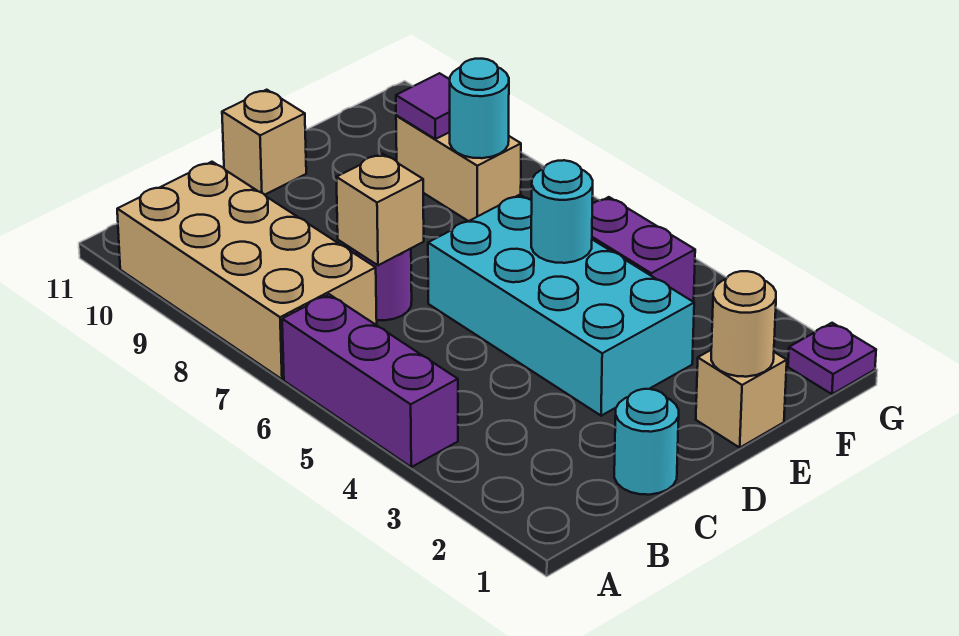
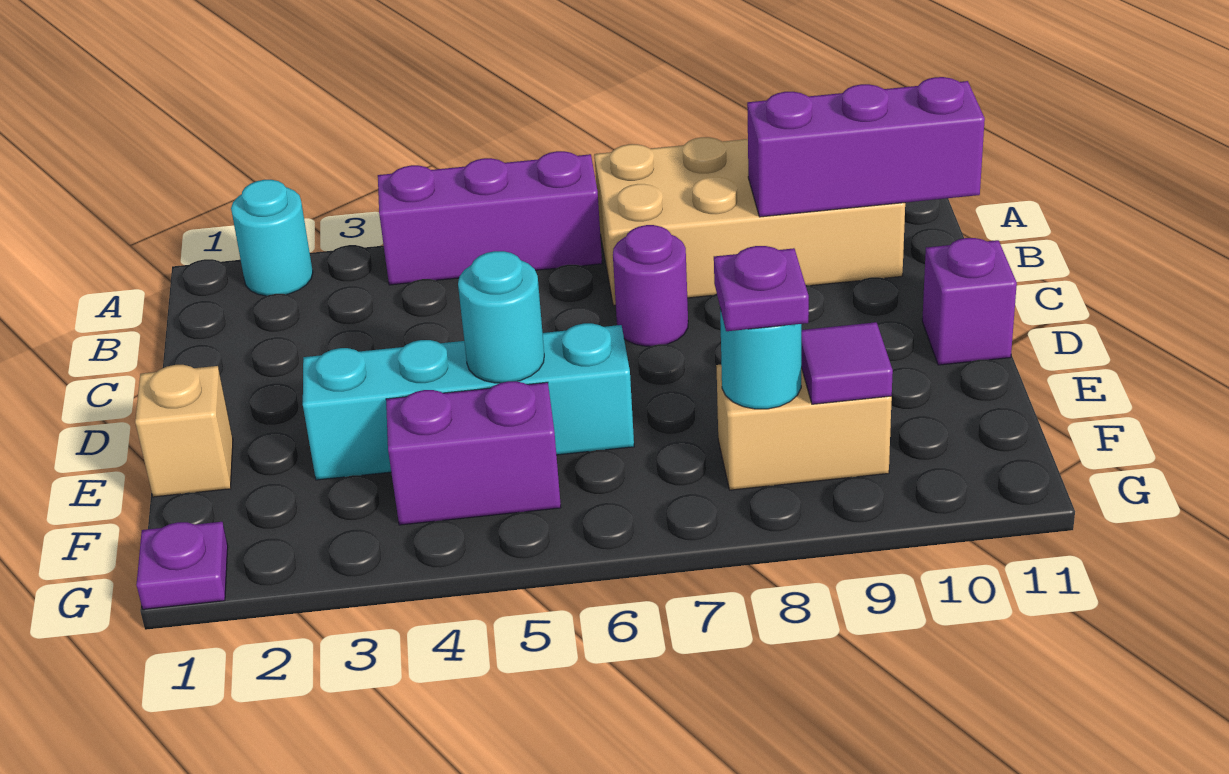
none -> purple brick B9:B11 level 2
cyan round brick C1 level 1 -> cyan round brick A2 level 1
tan brick C7 level 2 -> none
cyan brick D3:E6 level 1 -> cyan brick E3:E6 level 1
tan brick D11 level 1 -> purple brick D11 level 1
tan round brick E1 level 2 -> none
none -> purple plate F8 level 3

